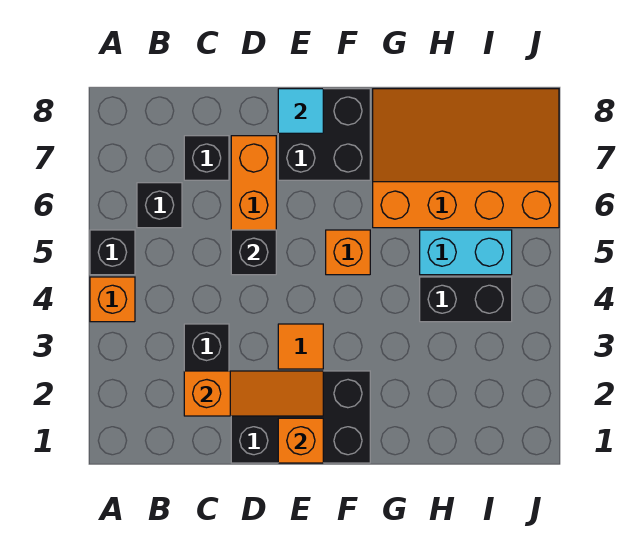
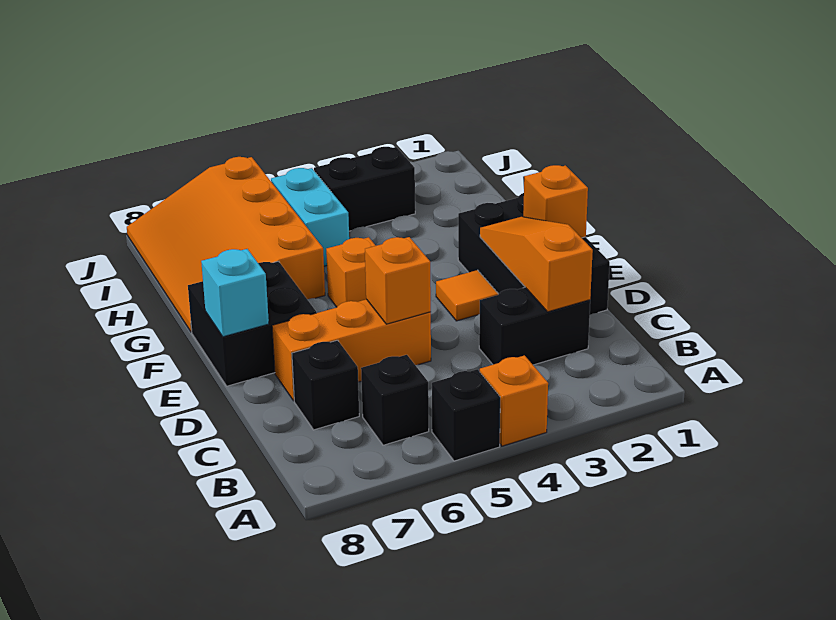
black brick D5 level 2 -> orange brick D5 level 2
cyan tile E8 level 2 -> cyan brick E8 level 2
black brick H4:I4 level 1 -> black brick I3:I4 level 1

